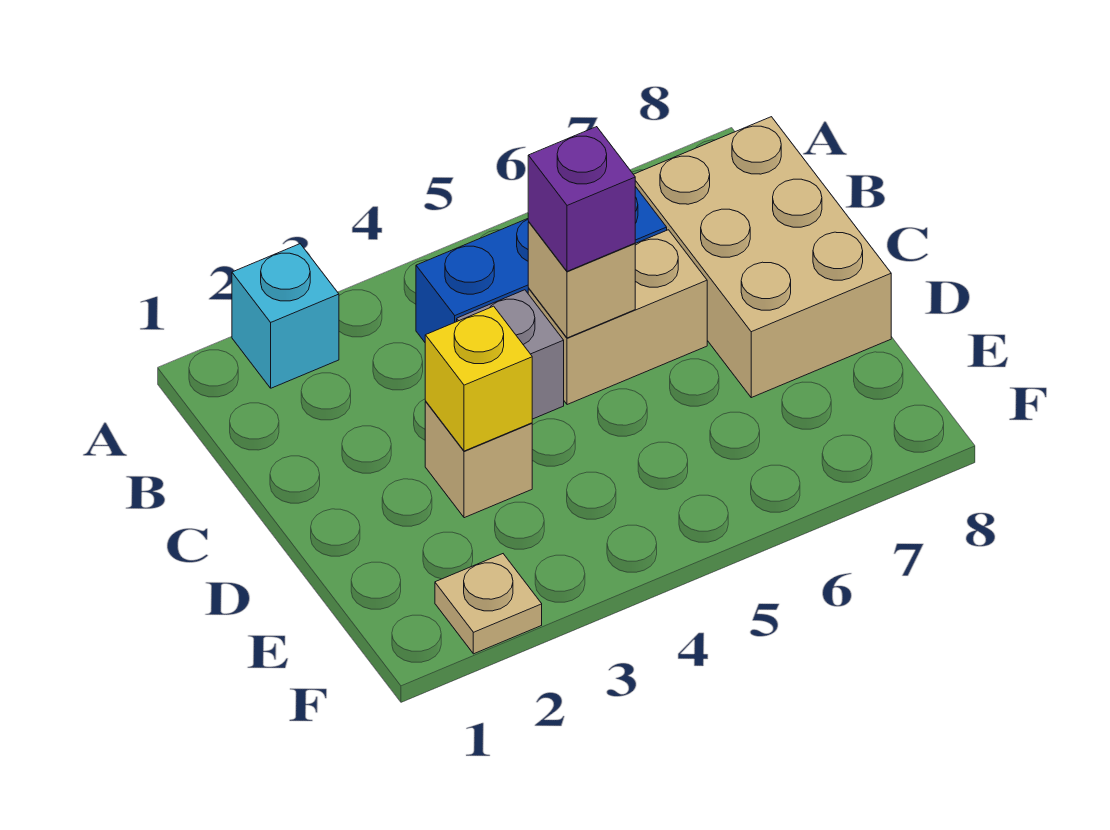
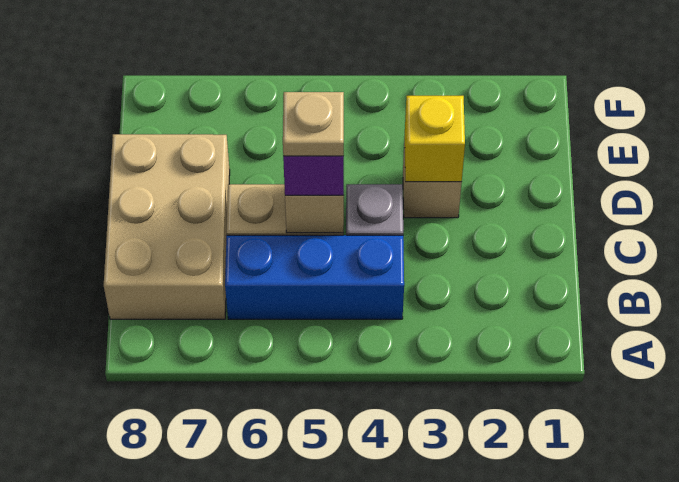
cyan brick A2 level 1 -> none
tan plate F2 level 1 -> tan plate C5 level 4

